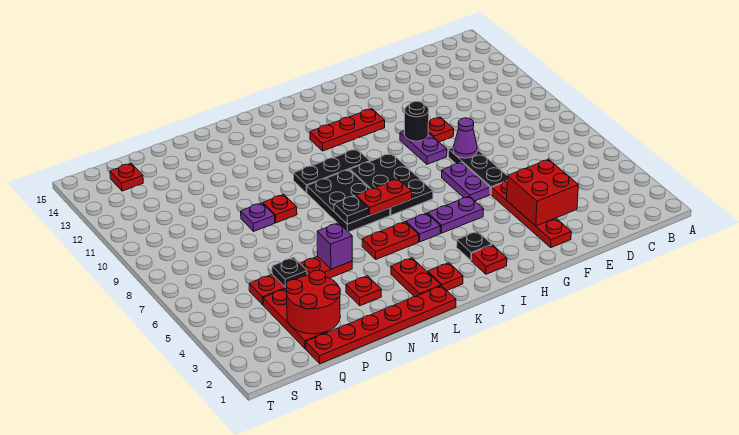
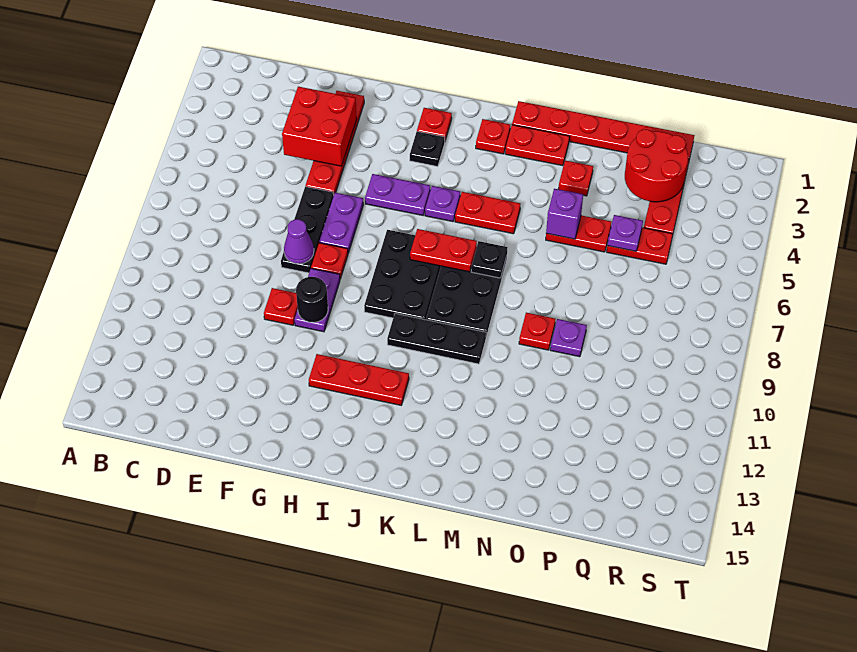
red plate L2:L3 level 1 -> red plate L2:M2 level 1
black plate P5 level 2 -> purple plate P5 level 2
red plate R14 level 1 -> red plate G8 level 1

